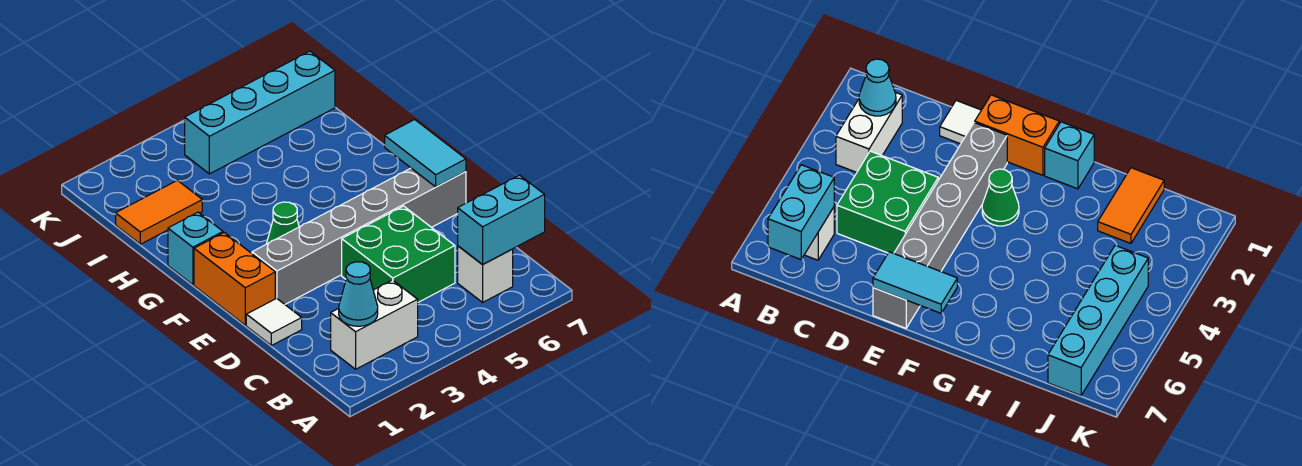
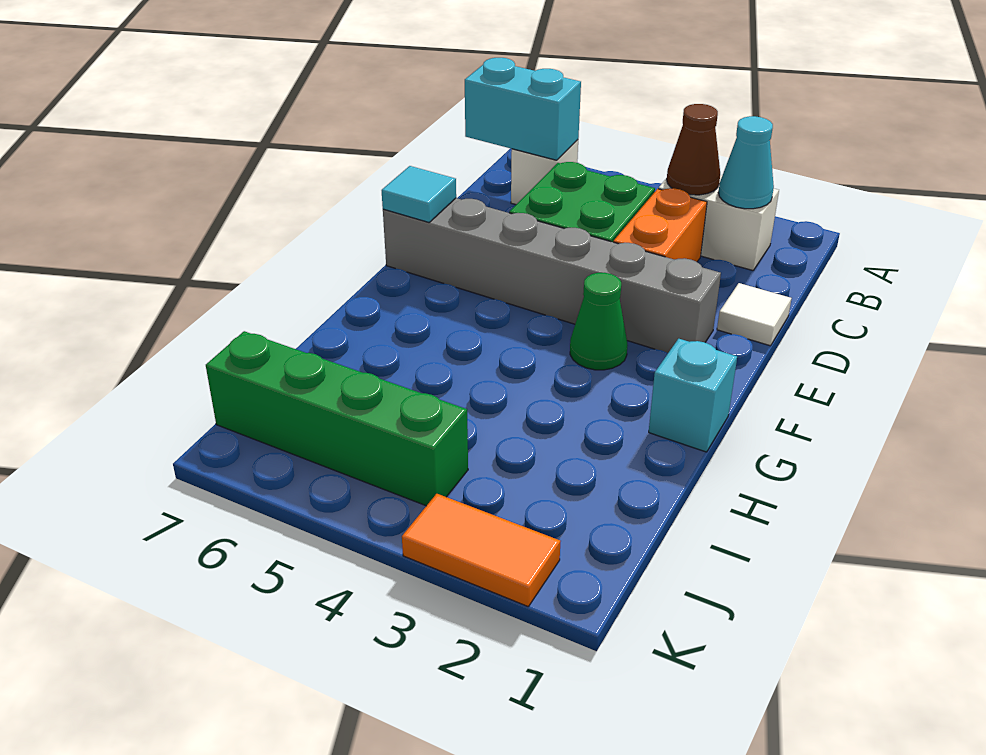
none -> brown cone B3 level 2
orange brick E1:F1 level 1 -> orange brick C3:D3 level 1
cyan tile E7:F7 level 2 -> cyan tile E7 level 2
orange tile I1:I2 level 1 -> orange tile K2:K3 level 1
cyan brick J4:J7 level 1 -> green brick J4:J7 level 1

